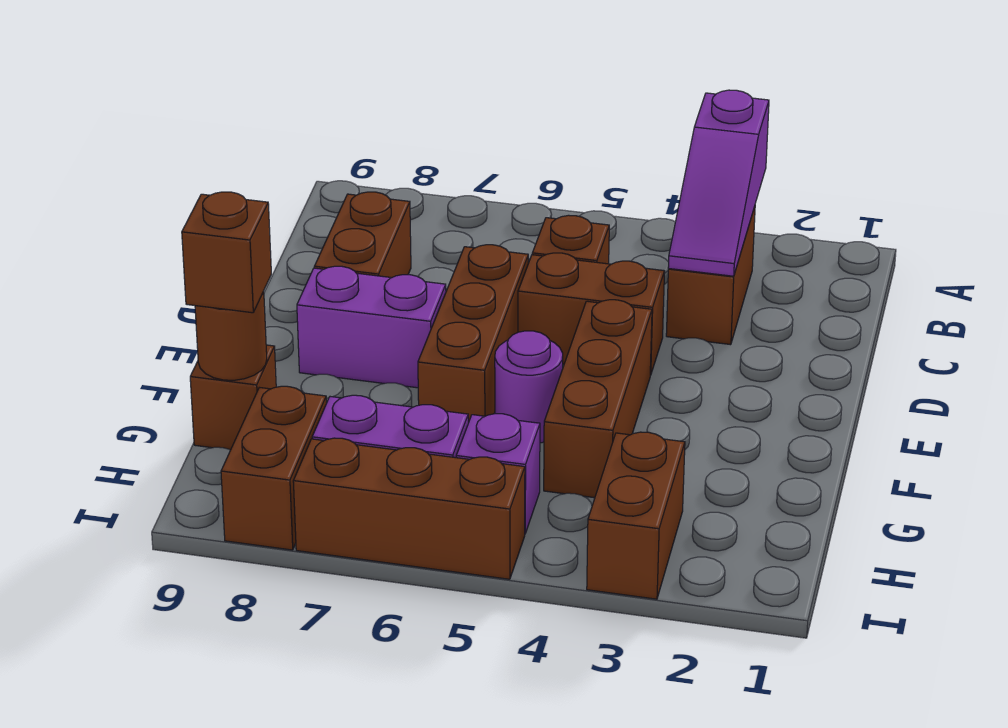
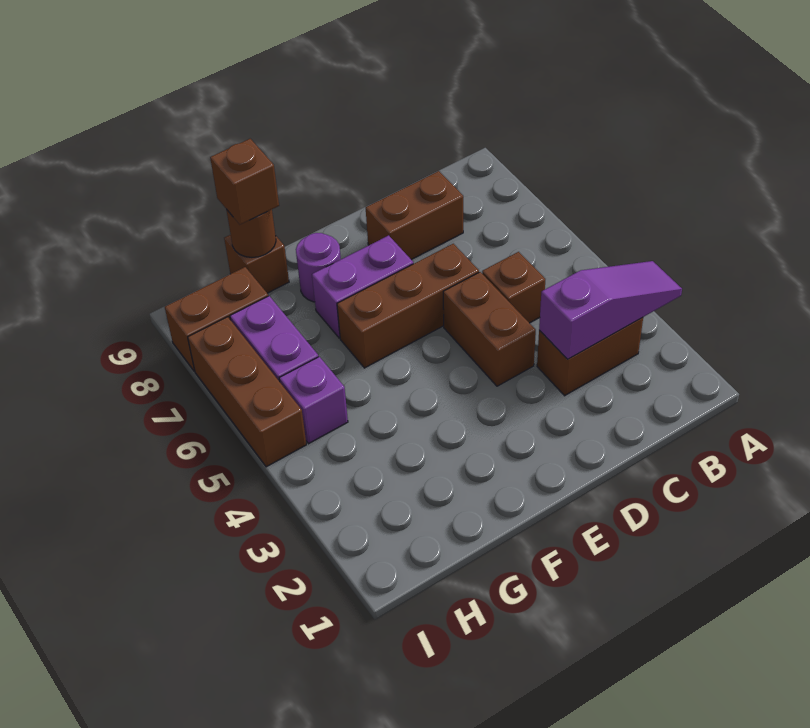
purple slope A3:C3 level 2 top A -> purple slope A3:C3 level 2 top C
brown brick E4:G4 level 1 -> none
purple brick E7:E8 level 1 -> purple brick E7:F7 level 1
purple round brick F5 level 1 -> purple round brick F8 level 1
brown brick H3:I3 level 1 -> none

